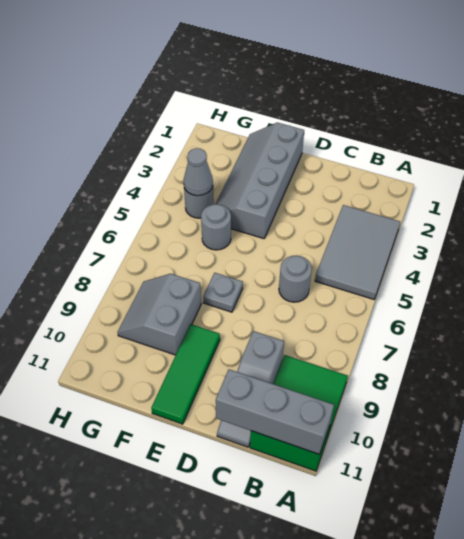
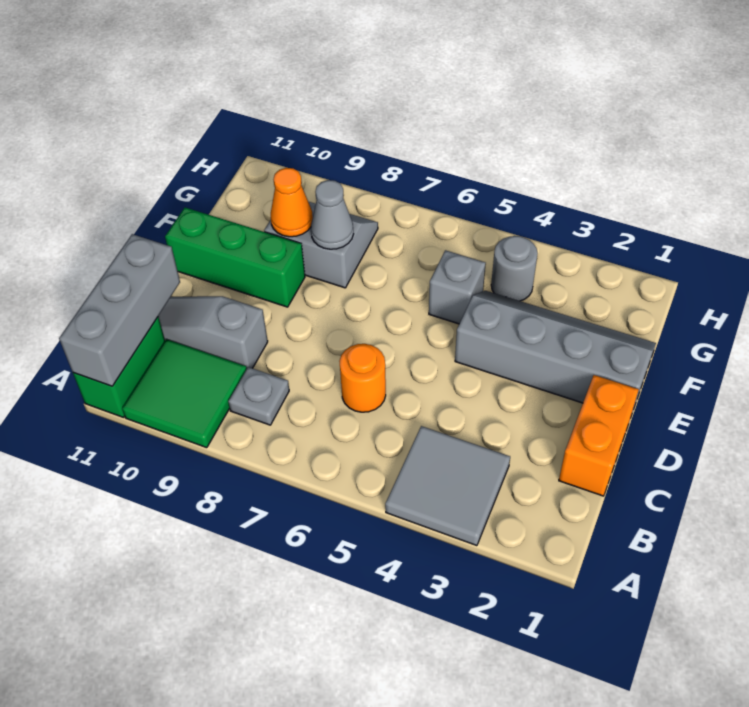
grey tile A3:B5 level 1 -> grey tile A3:B4 level 1
none -> orange brick C1:D1 level 1
grey round brick C6 level 1 -> orange round brick C6 level 1
grey plate E7 level 1 -> grey plate B8 level 1
green tile E9:E11 level 1 -> green brick E9:E11 level 1
grey round brick F5 level 1 -> grey brick F5 level 1
none -> orange cone F9 level 2
grey cone G4 level 2 -> grey cone F8 level 2

